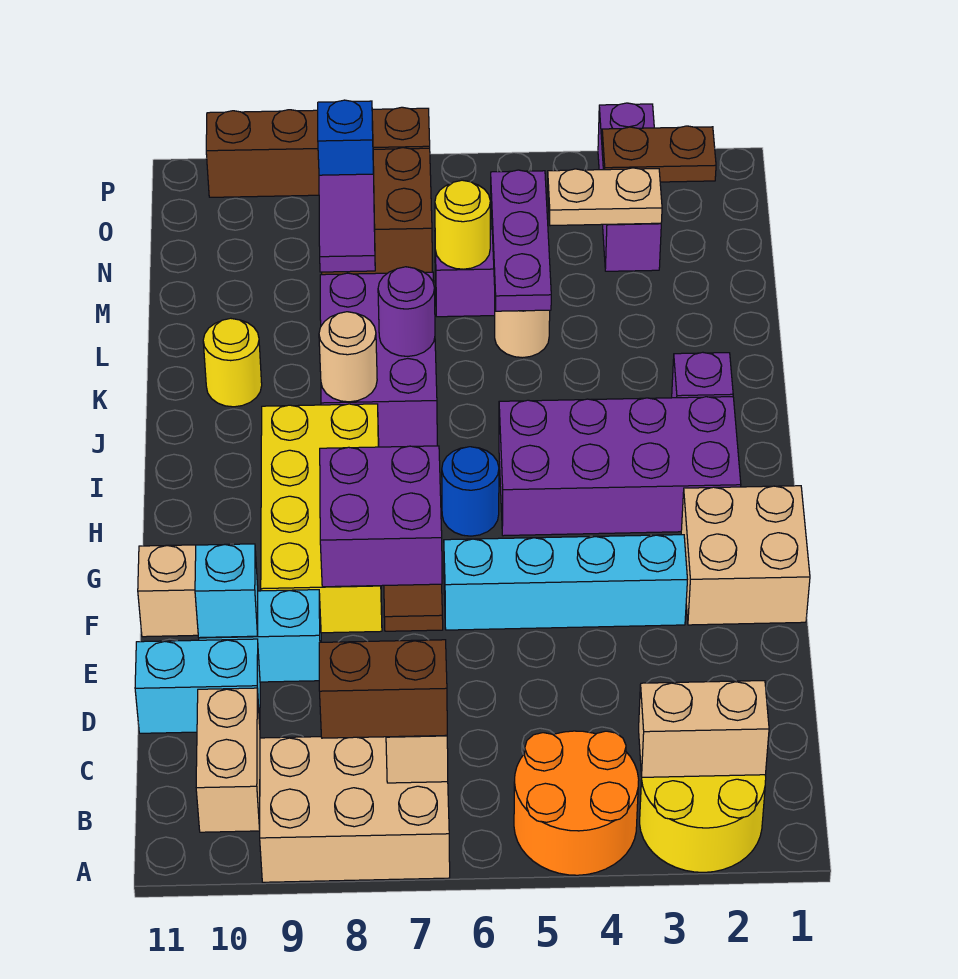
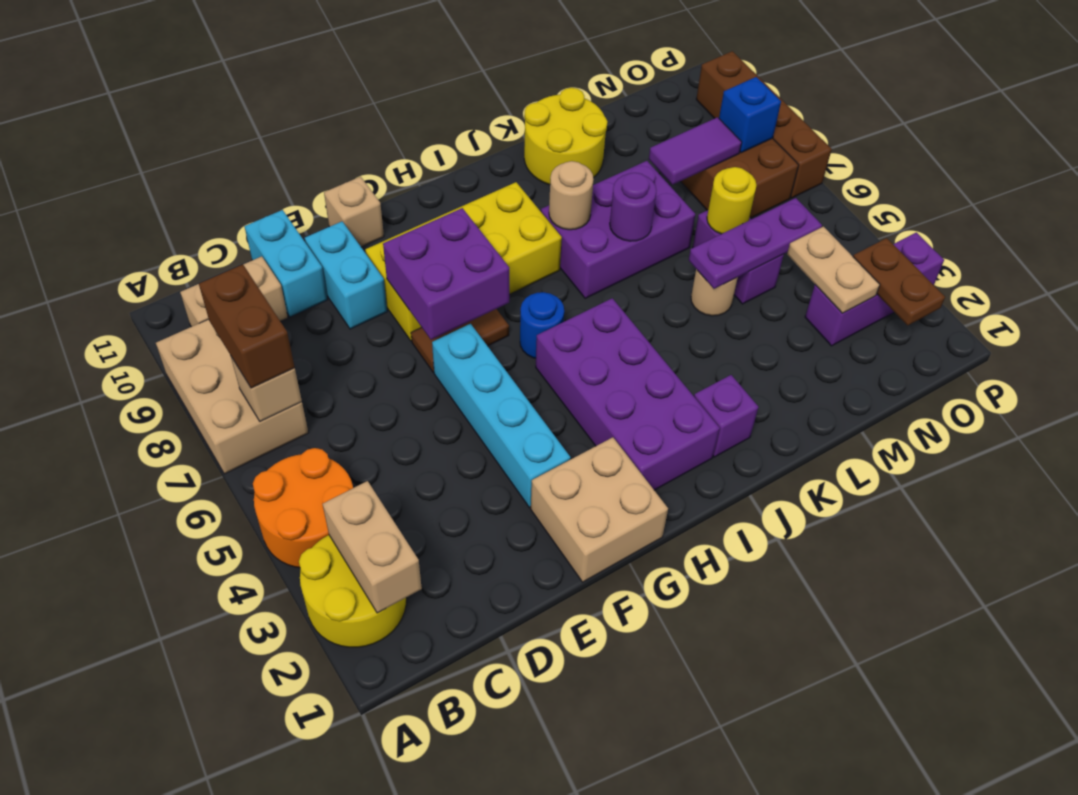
cyan brick E10 level 2 -> none
yellow round brick K10 level 1 -> yellow round brick K10:L11 level 1

